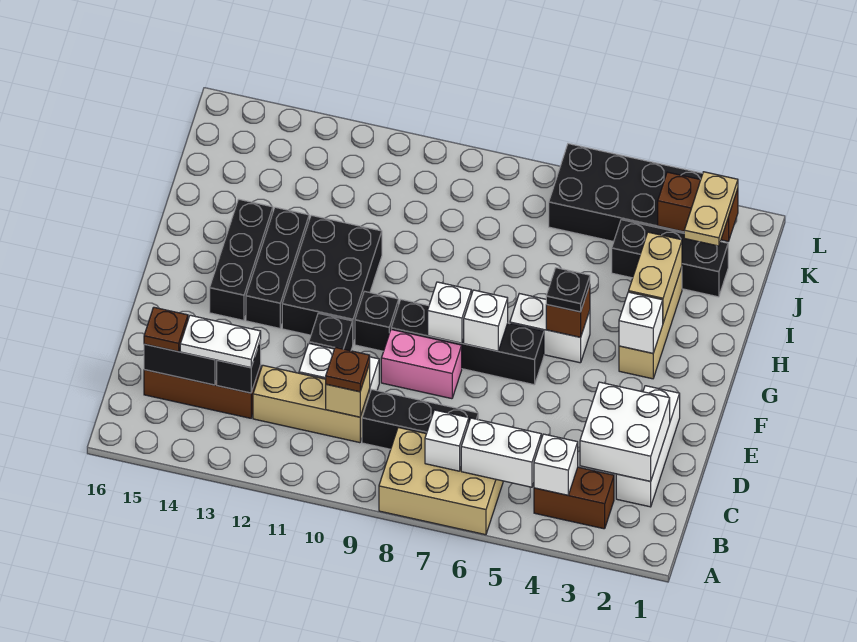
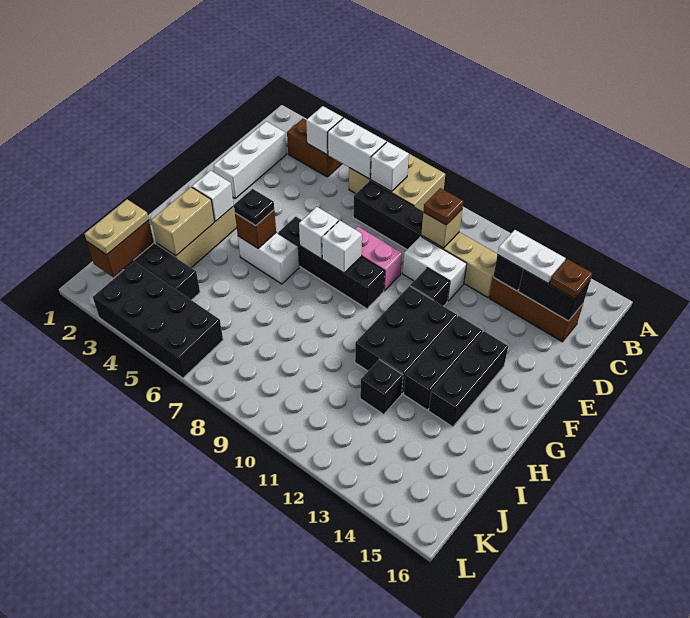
white brick C2:D3 level 2 -> none
black brick F10 level 1 -> black brick I12 level 1
brown brick K2:K3 level 2 -> brown brick J2:K2 level 2

